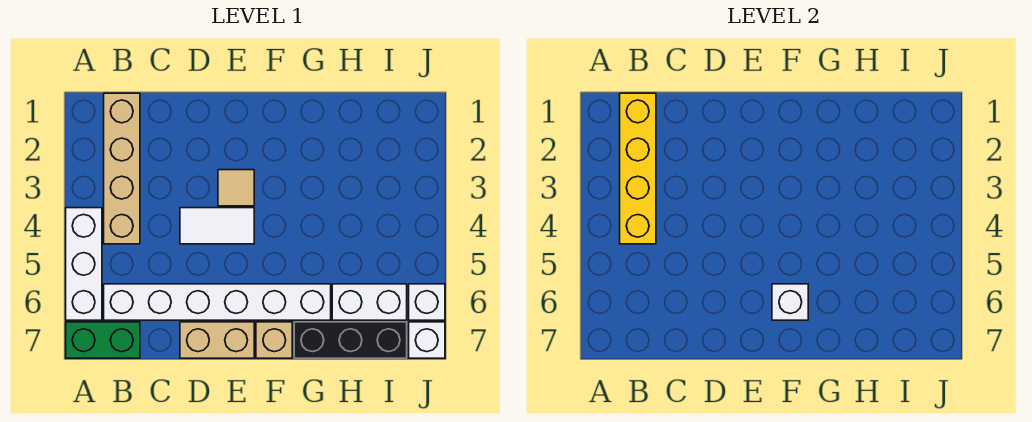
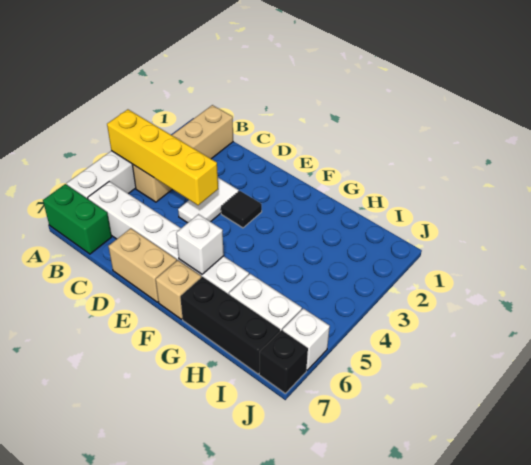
yellow brick B1:B4 level 2 -> yellow brick A4:D4 level 2
white tile D4:E4 level 1 -> white tile D3:D4 level 1
tan tile E3 level 1 -> black tile E3 level 1
white brick J7 level 1 -> black brick J7 level 1

